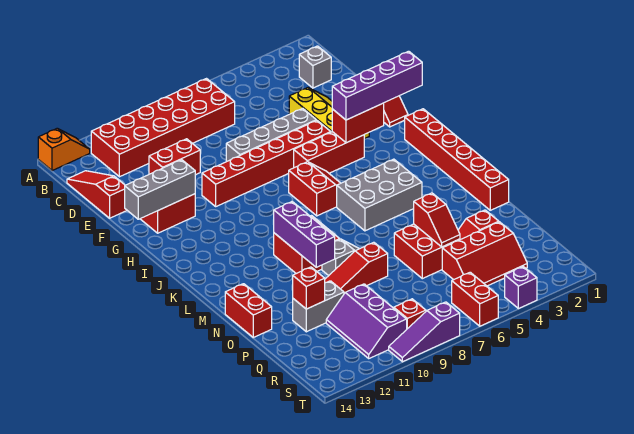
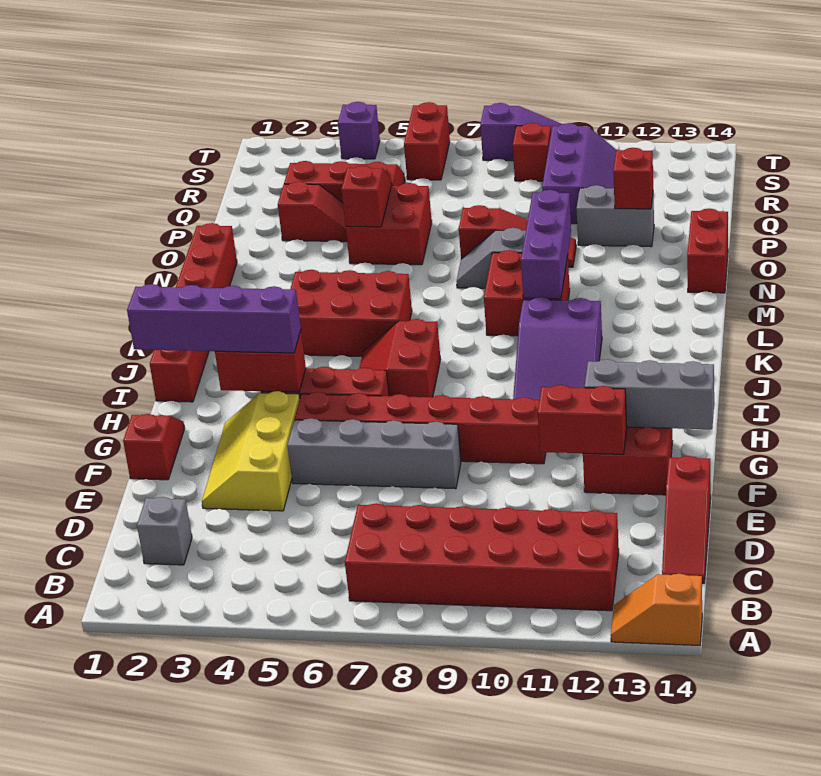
none -> purple slope I10:K11 level 1 top K
grey brick K4:L6 level 1 -> red brick K4:L6 level 1

